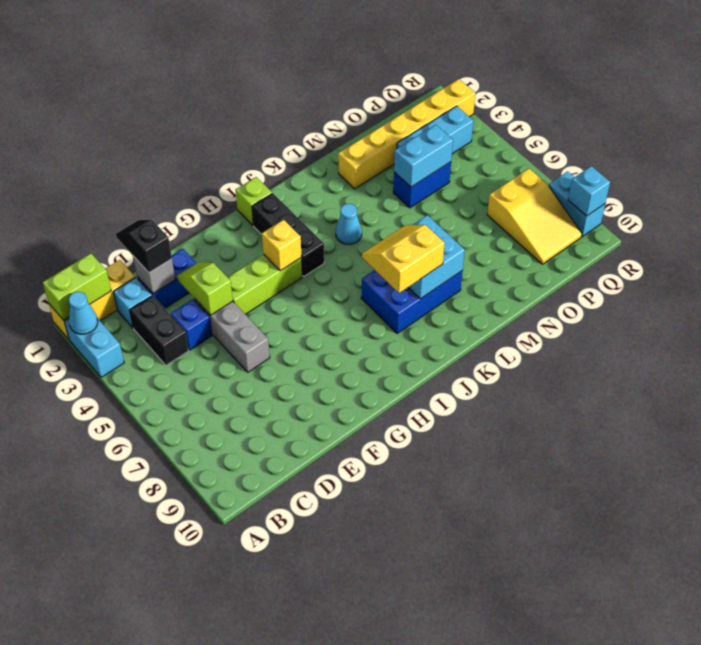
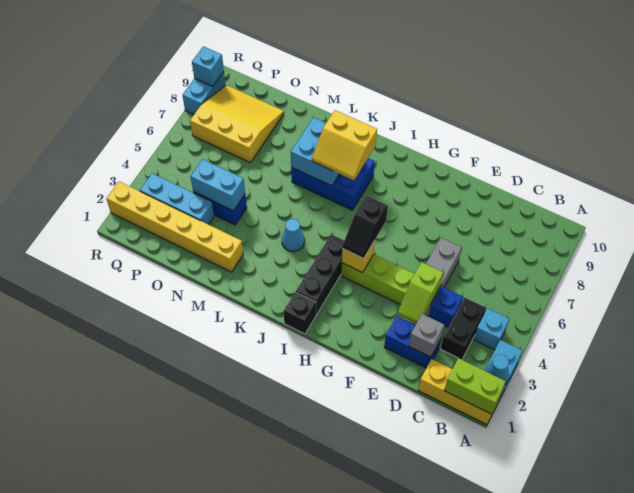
cyan brick C2 level 1 -> cyan brick B4 level 1
black slope D1:D2 level 3 top 2 -> black slope H4:H5 level 3 top 5
lime brick I1 level 1 -> black brick I1 level 1
yellow slope P7:Q9 level 1 top 7 -> yellow slope O7:Q9 level 1 top 7

